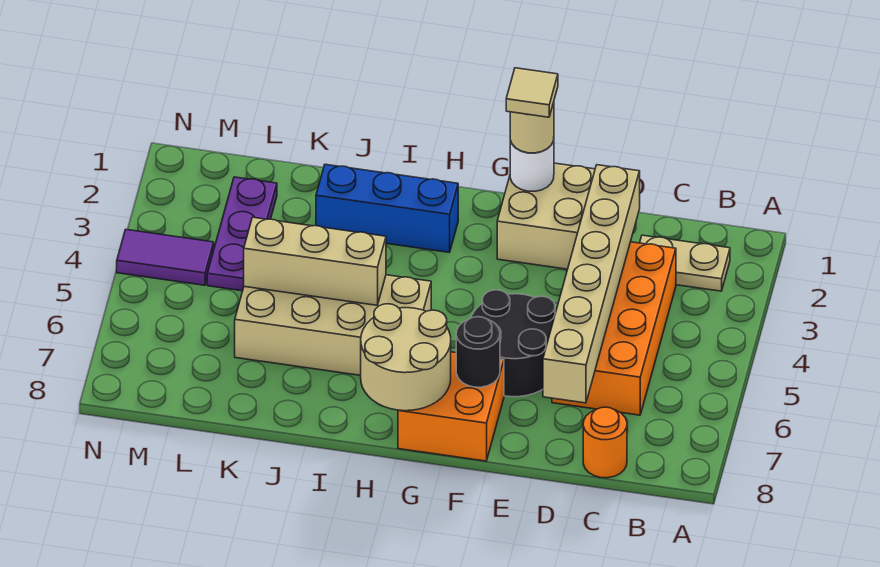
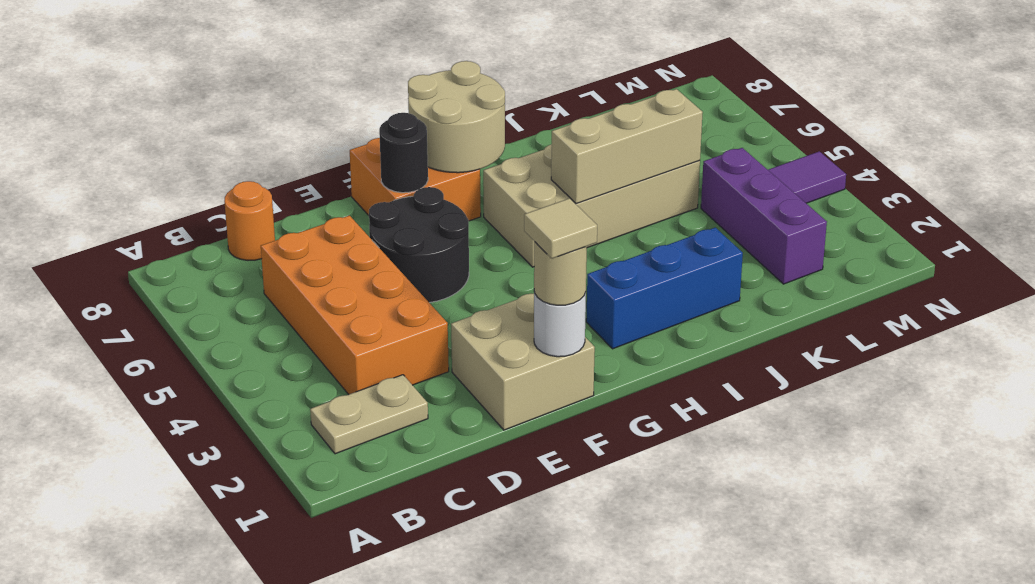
tan brick D2:D7 level 2 -> none
purple plate L2:L4 level 1 -> purple brick L2:L4 level 1

